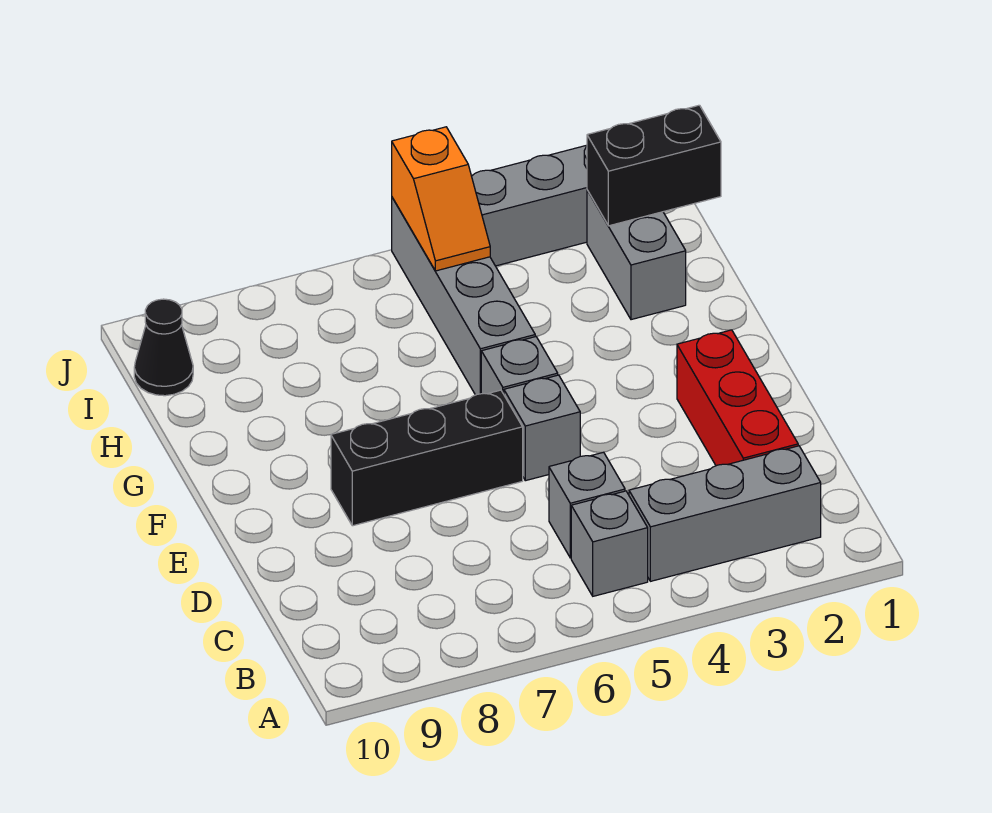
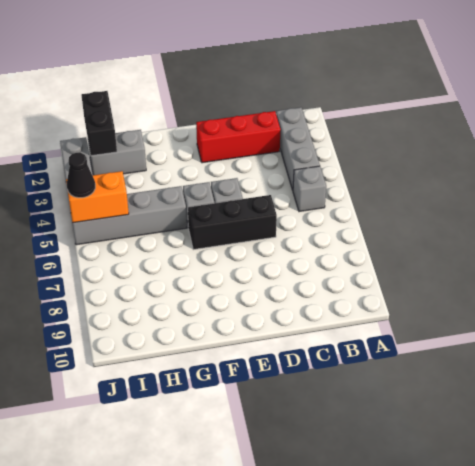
grey brick C5 level 1 -> none
black brick E6:E8 level 1 -> black brick D6:F6 level 1
orange slope I5:J5 level 2 top J -> orange brick I5:J5 level 2
black cone I10 level 1 -> black cone J5 level 3

